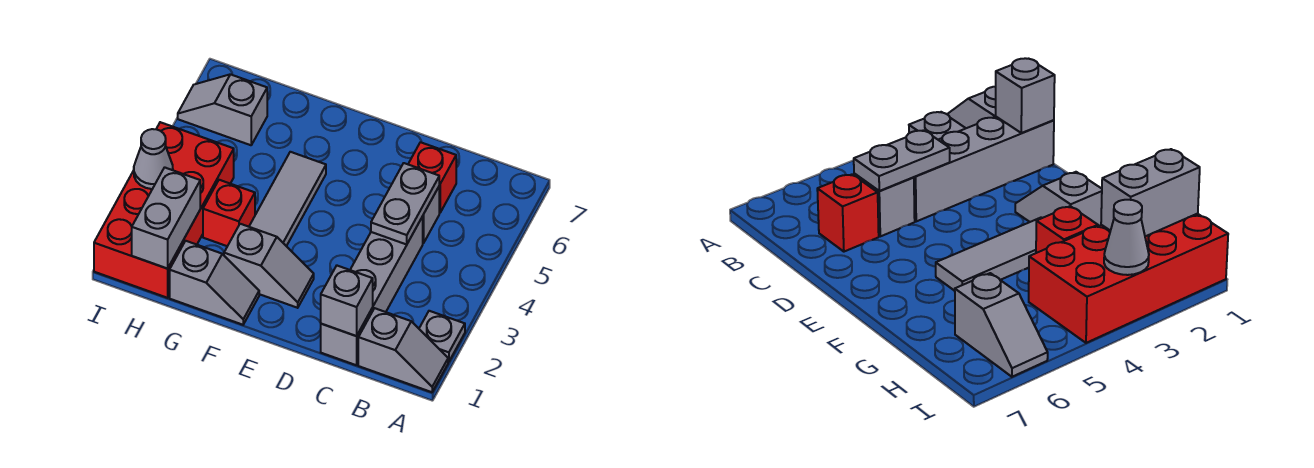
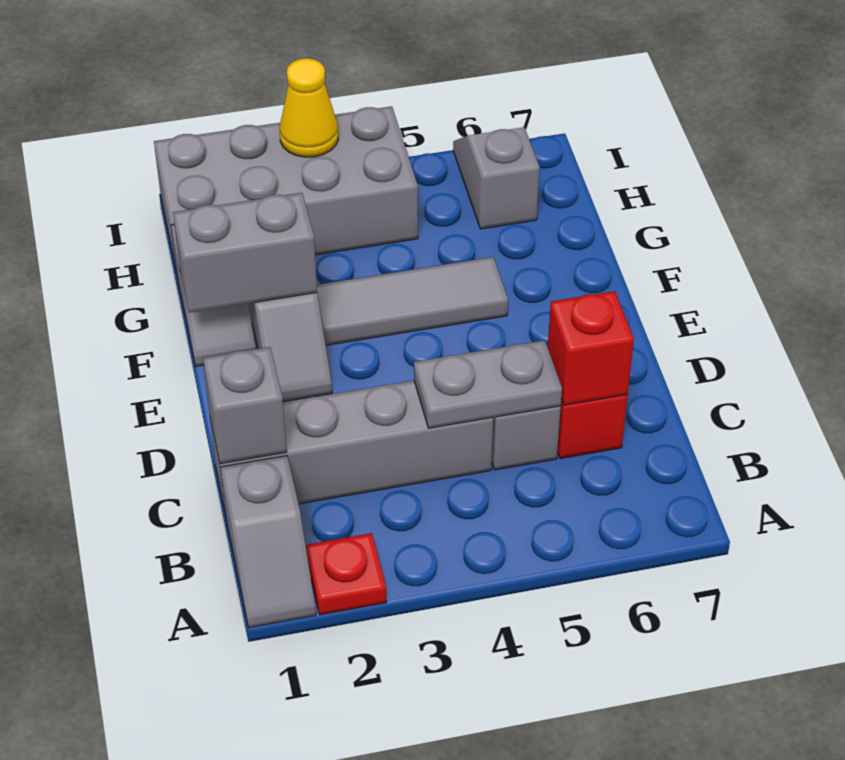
grey plate A2 level 1 -> red plate A2 level 1
red brick G3 level 1 -> red brick C6 level 2
red brick H1:I4 level 1 -> grey brick H1:I4 level 1
grey brick H1:H2 level 2 -> grey brick F1:F2 level 2
grey cone I3 level 2 -> yellow cone I3 level 2

